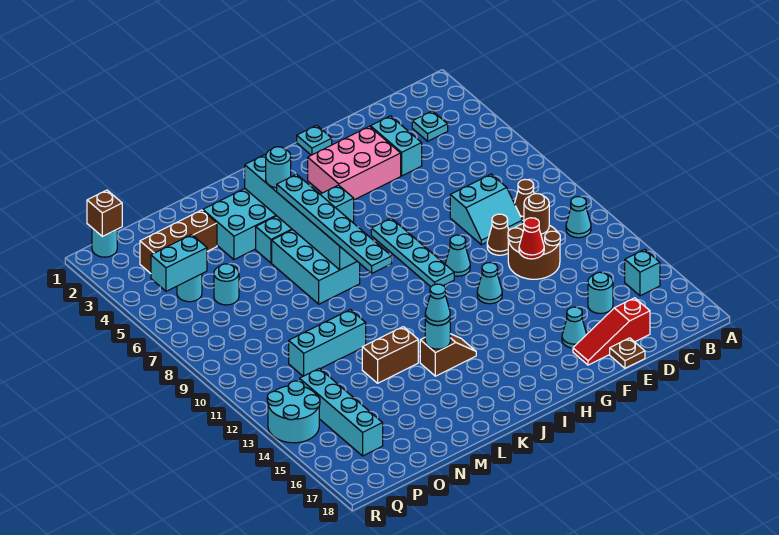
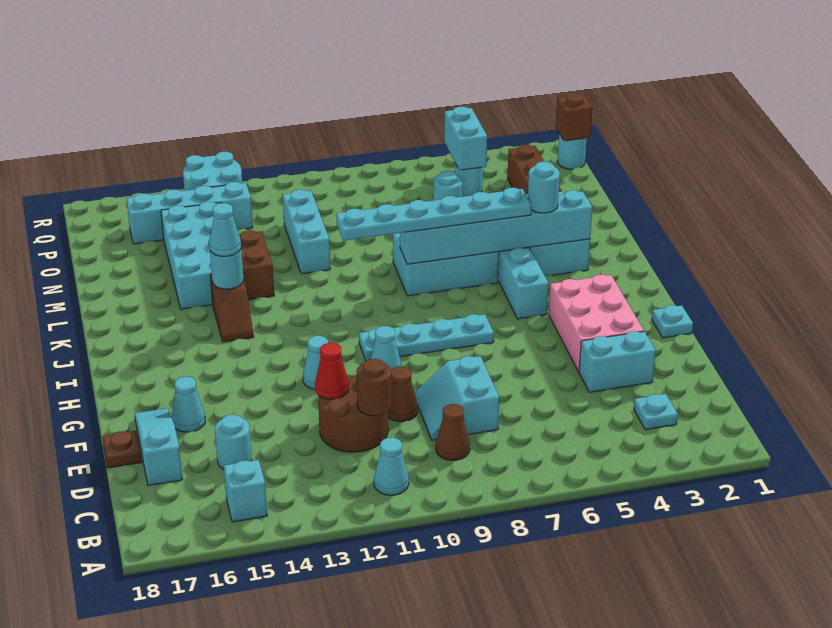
red slope D17:F17 level 1 top D -> cyan slope D17:F17 level 1 top D
none -> cyan brick L14:O15 level 1

